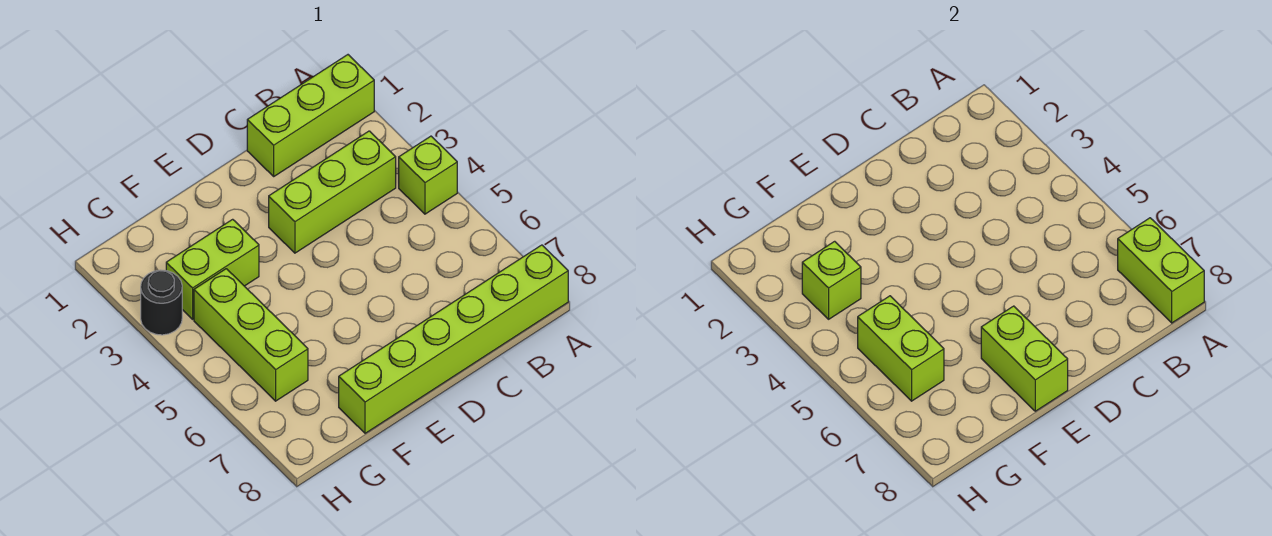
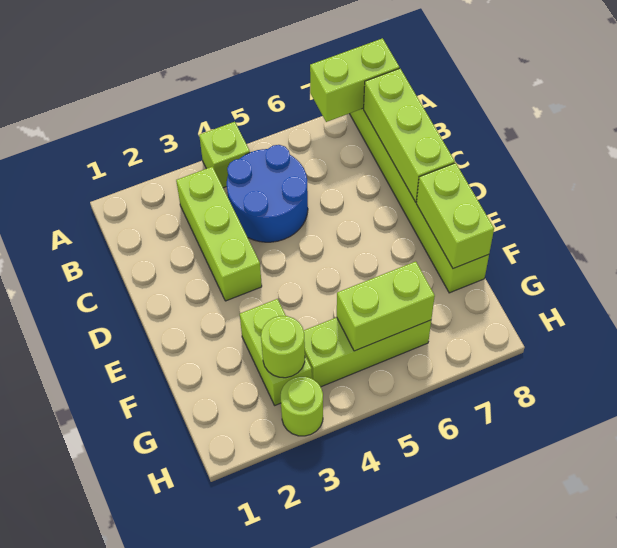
lime brick A1:C1 level 1 -> lime brick B8:D8 level 2
none -> blue round brick B4:C5 level 1
lime brick E7:E8 level 2 -> lime brick E8:F8 level 2
lime brick G3 level 2 -> lime round brick G3 level 2
black round brick H3 level 1 -> lime round brick H3 level 1

